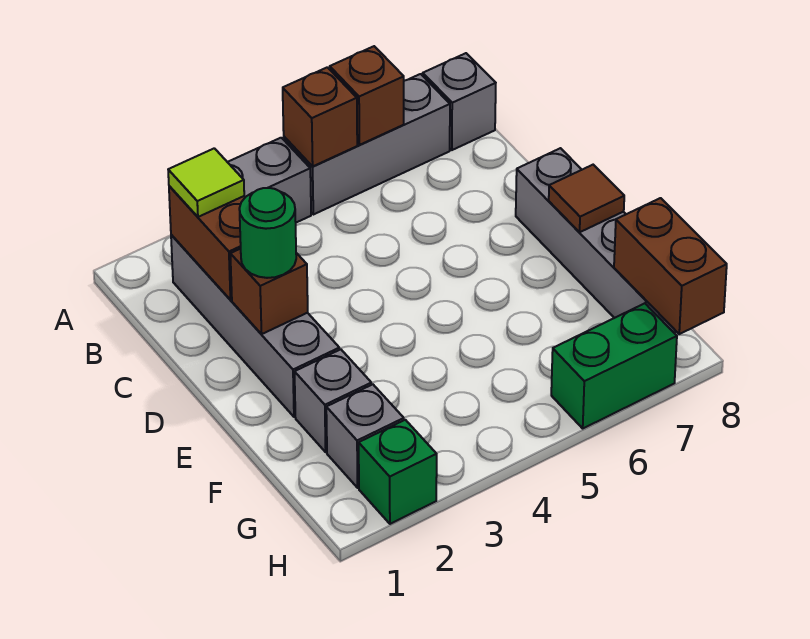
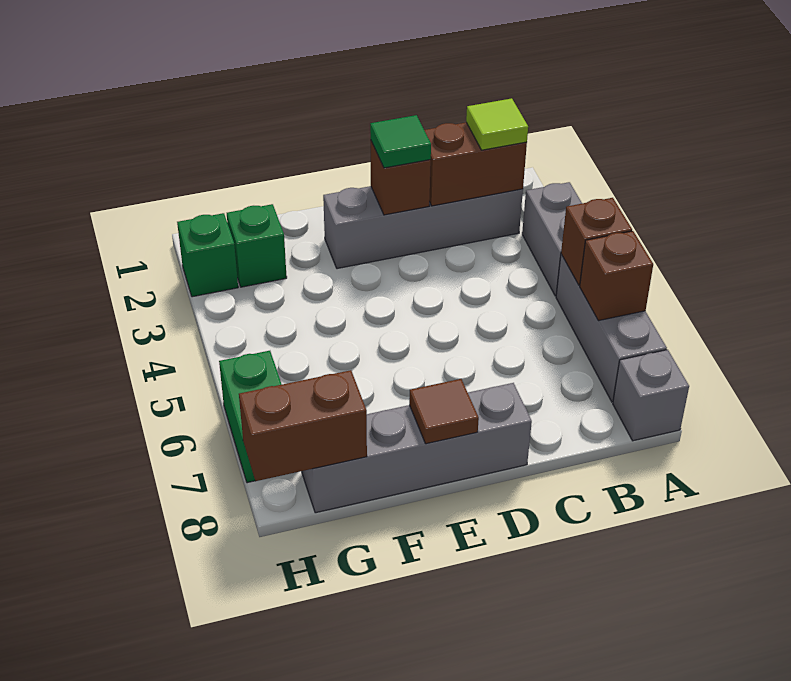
green round brick D2 level 3 -> green tile D2 level 3
grey brick F2 level 1 -> none
grey brick G2 level 1 -> green brick G2 level 1

